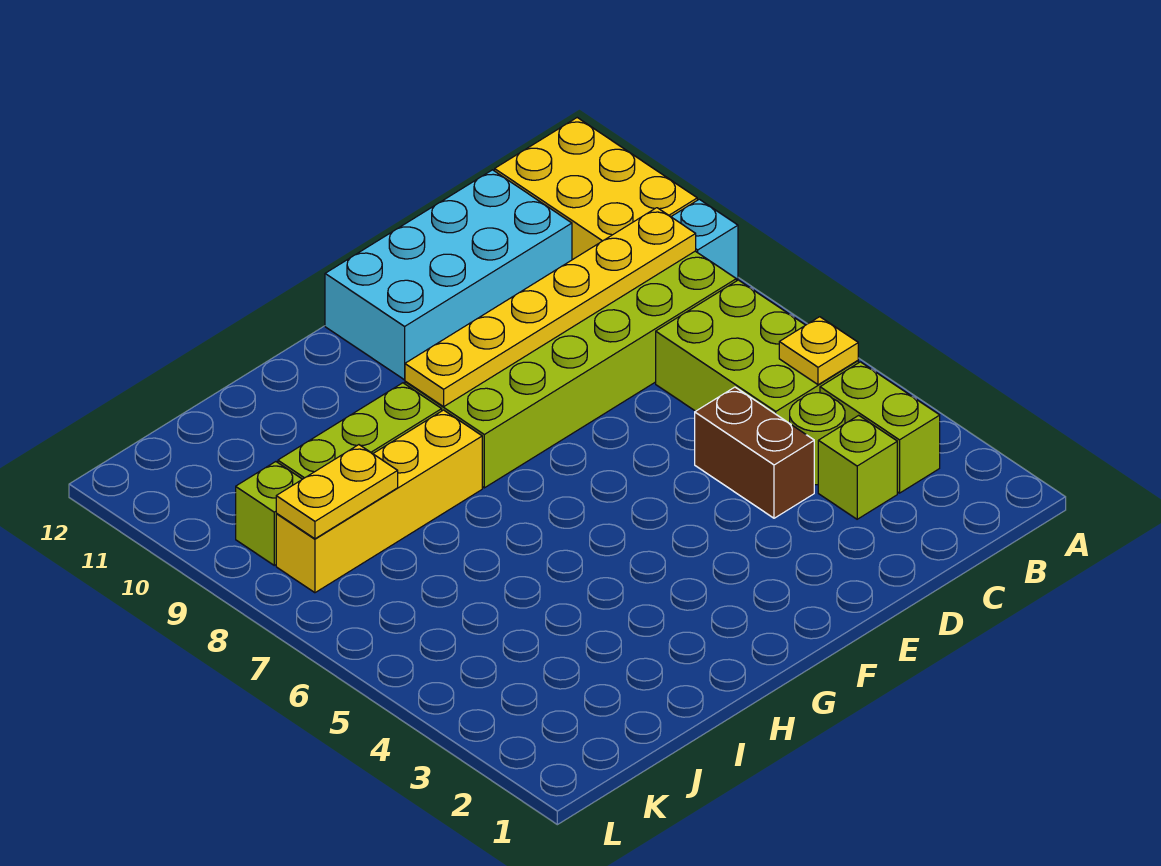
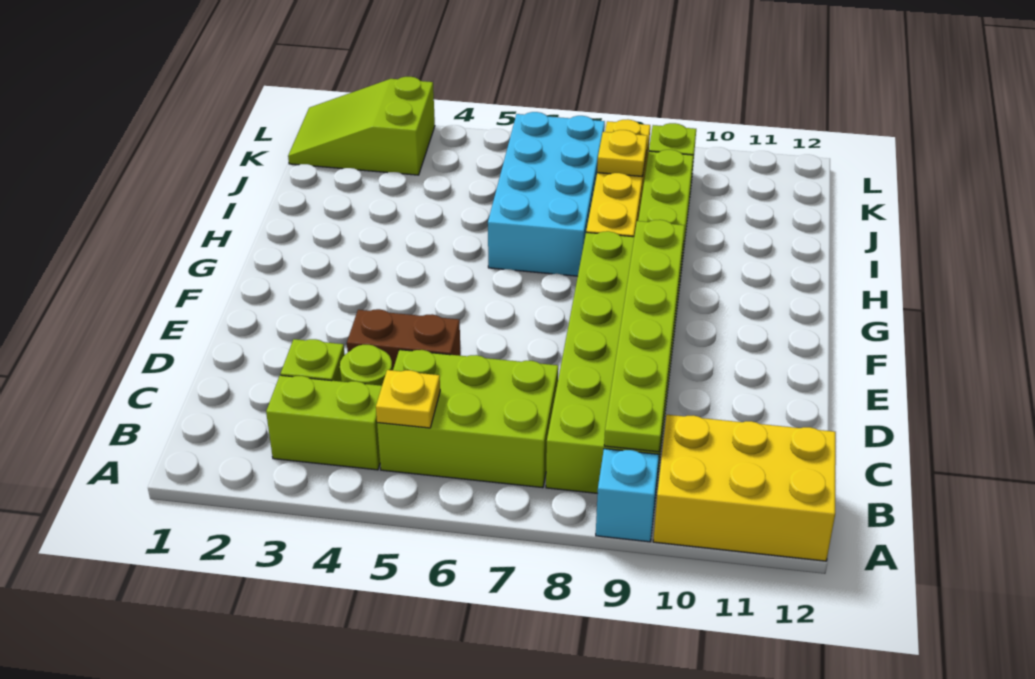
yellow plate B9:G9 level 2 -> lime plate B9:G9 level 2
cyan brick C11:F12 level 1 -> cyan brick H6:K7 level 1
yellow plate J8:K8 level 2 -> yellow plate J8 level 2
none -> lime slope K1:L3 level 1 top 3

